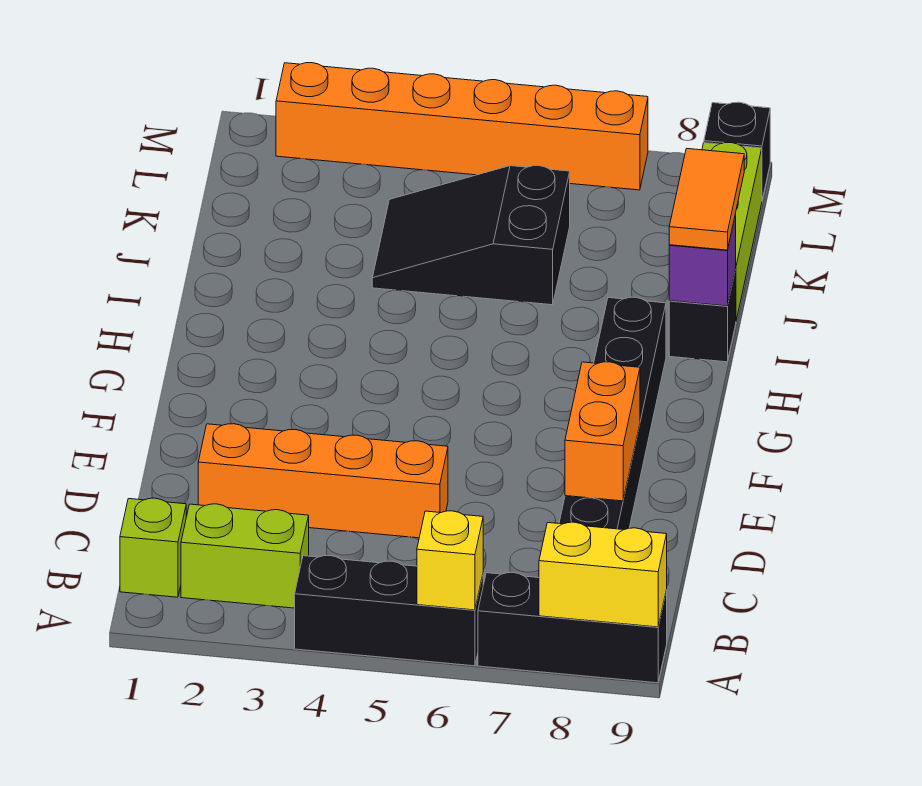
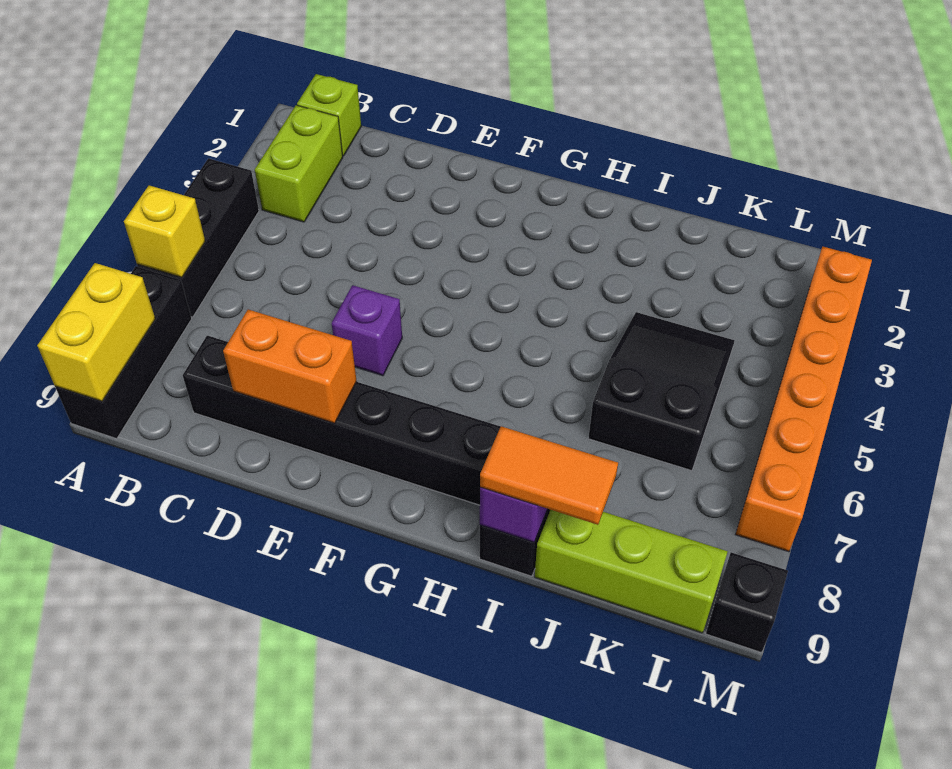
orange brick D2:D5 level 1 -> none
none -> purple brick E6 level 1

